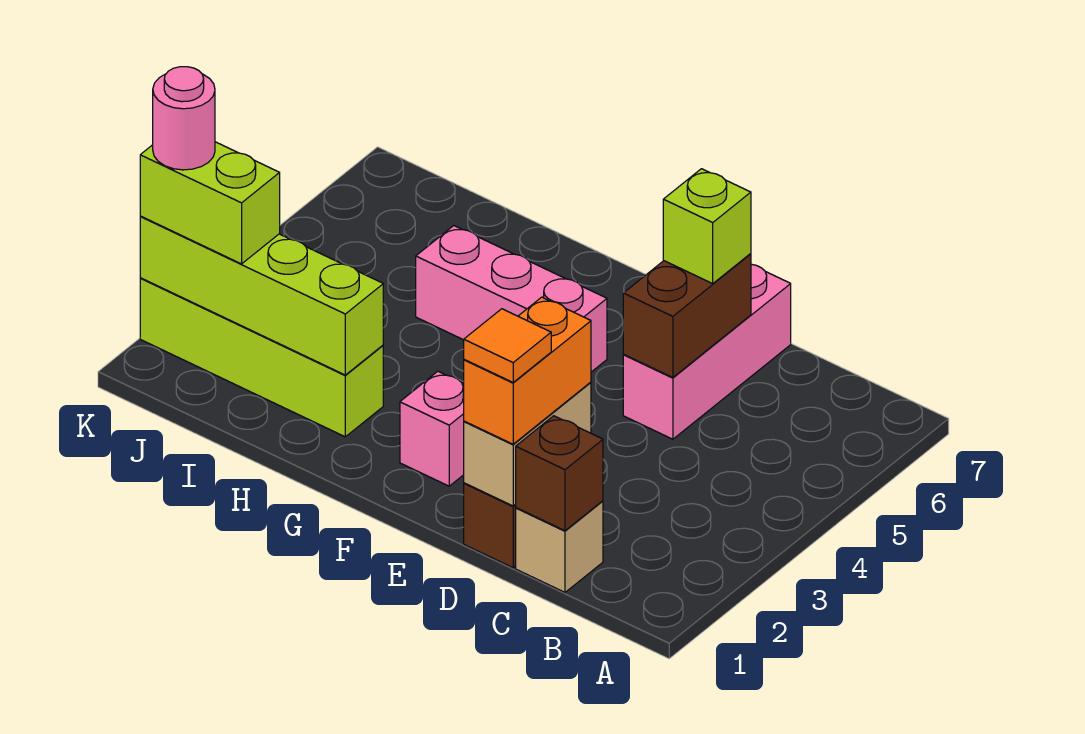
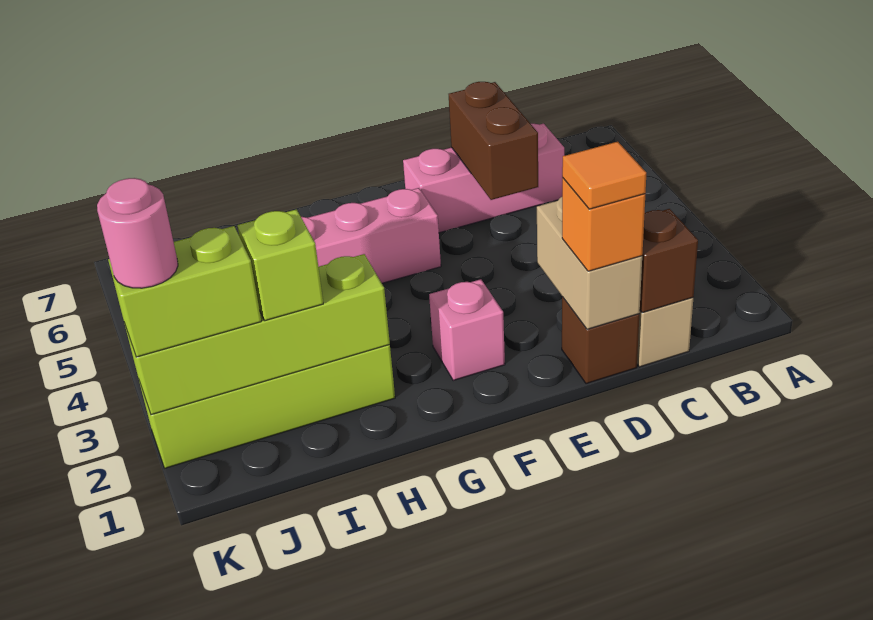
orange brick D1:D2 level 3 -> orange brick D1 level 3
pink brick D5:D7 level 1 -> pink brick C6:E6 level 1
lime brick D6 level 3 -> lime brick I2 level 3

